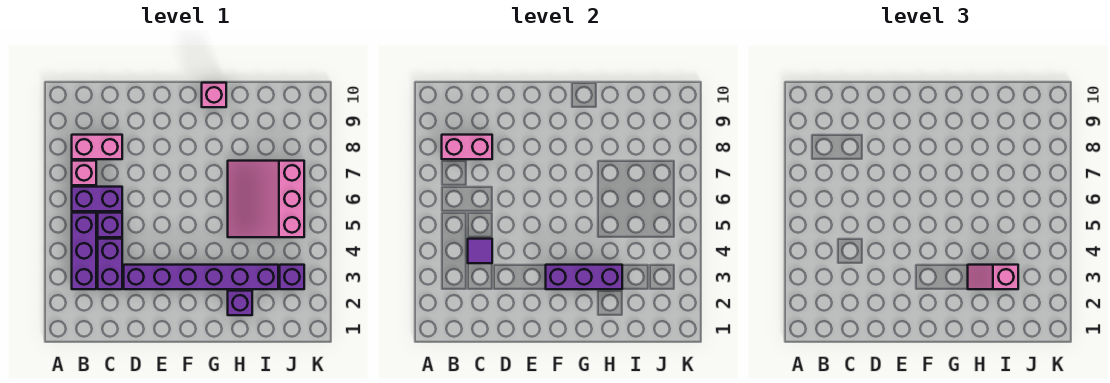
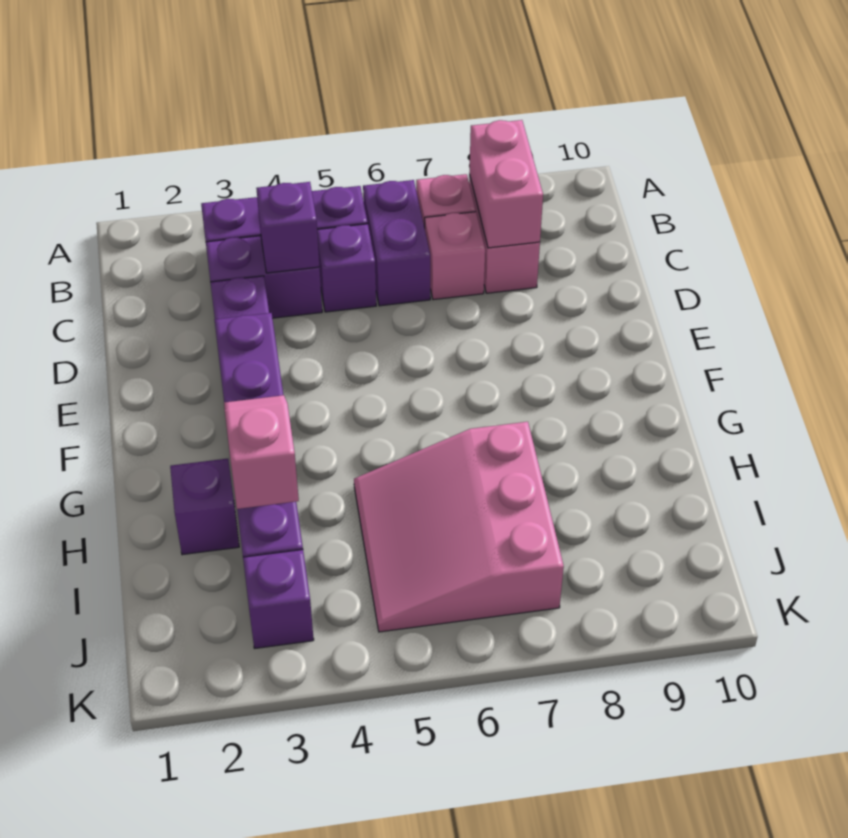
purple tile C4 level 2 -> purple brick C4 level 2
pink brick G10 level 1 -> pink brick C7 level 1
pink slope H5:J7 level 1 top J -> pink slope H5:J7 level 1 top 7

